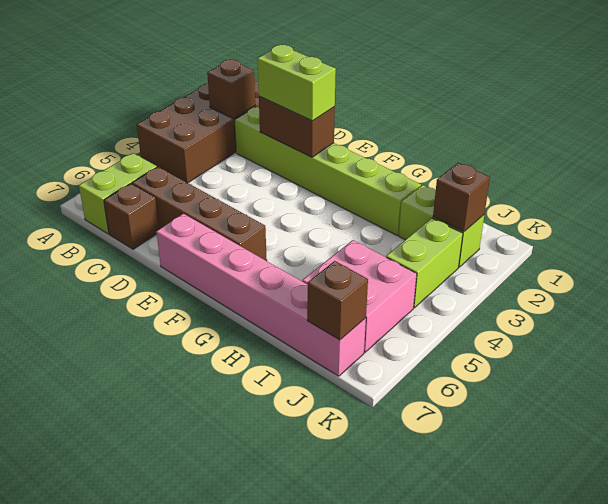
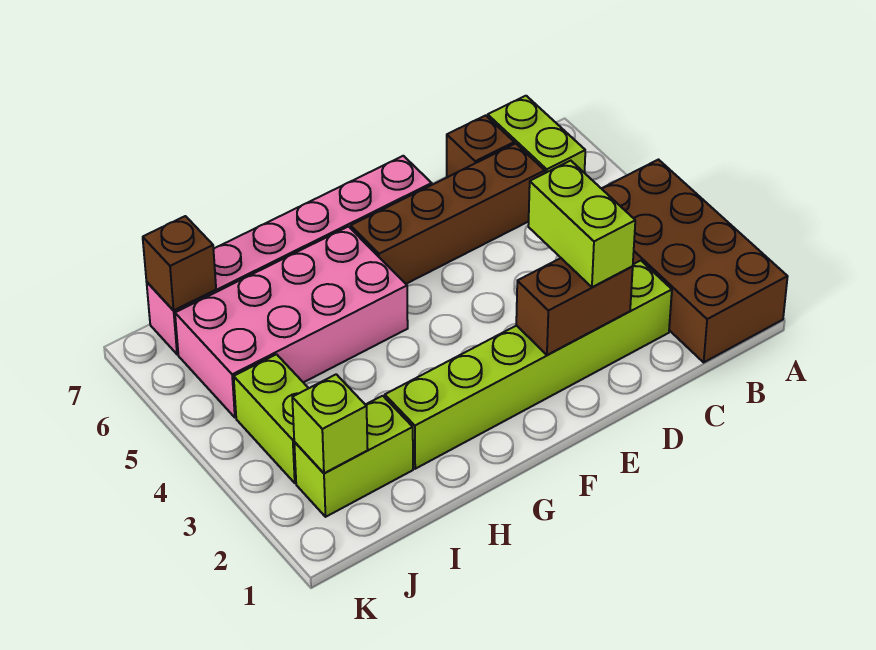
brown brick B2 level 2 -> none
lime brick D2:E2 level 3 -> lime brick D2:D3 level 3
pink brick I5:J6 level 1 -> pink brick G5:J6 level 1
brown brick J2 level 2 -> lime brick J2 level 2

